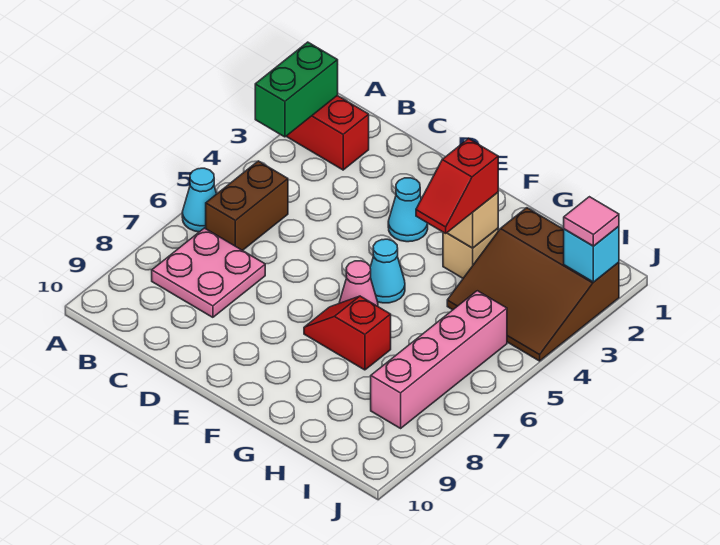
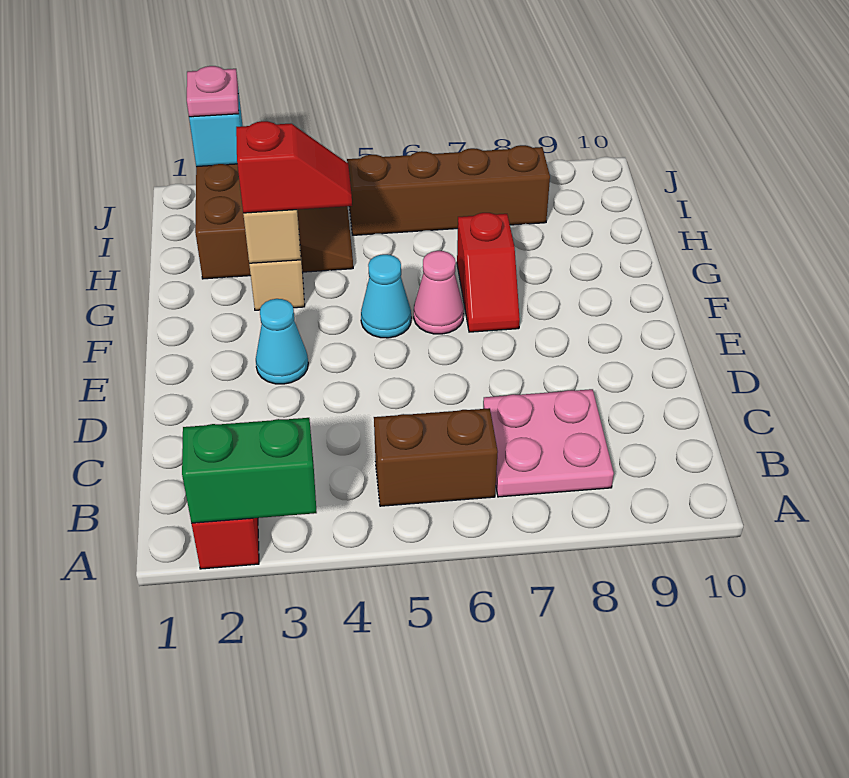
cyan cone A6 level 1 -> none
pink brick I5:I8 level 1 -> brown brick I5:I8 level 1
pink tile J2 level 3 -> pink plate J2 level 3

